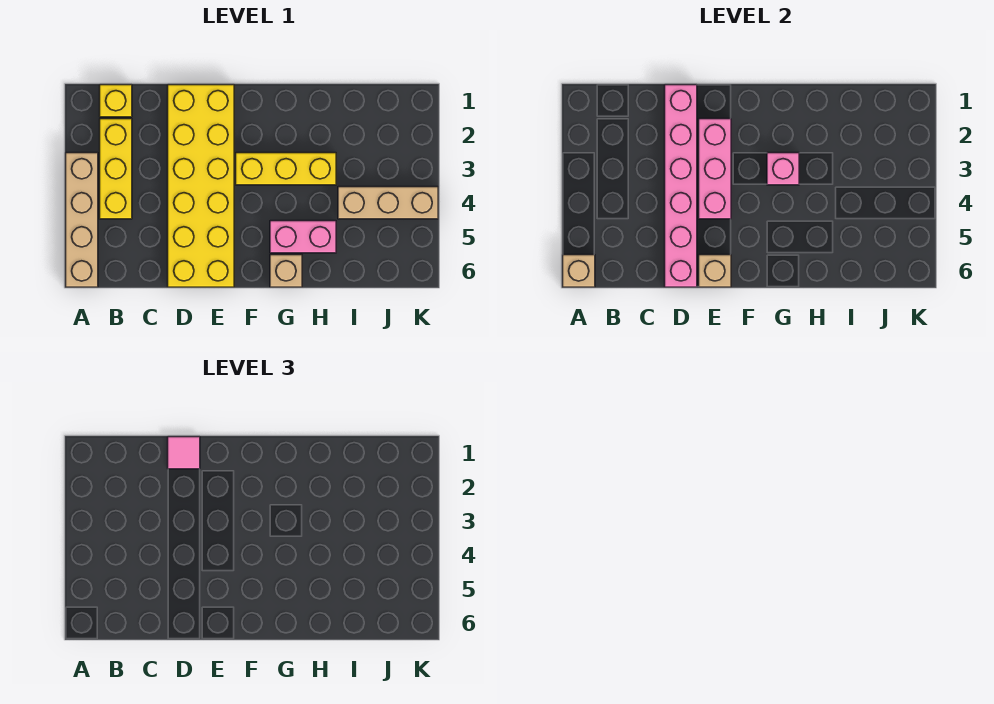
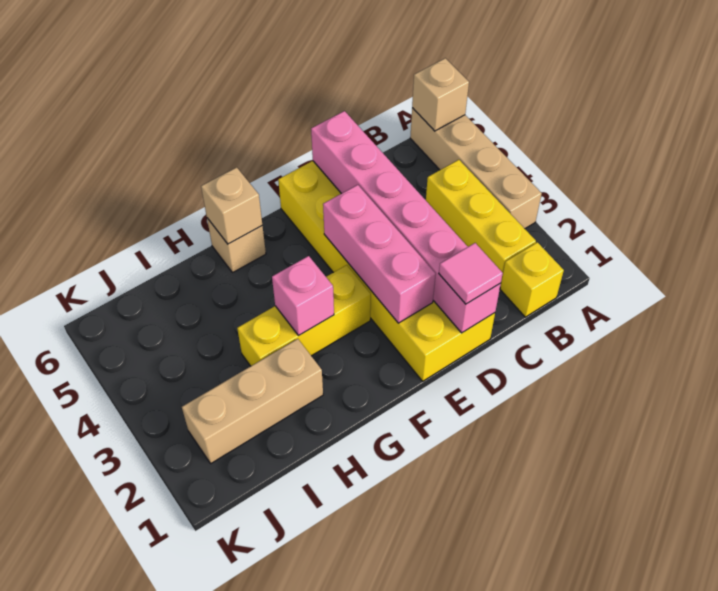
tan brick E6 level 2 -> tan brick G6 level 2
pink brick G5:H5 level 1 -> none
tan brick I4:K4 level 1 -> tan brick H2:J2 level 1

